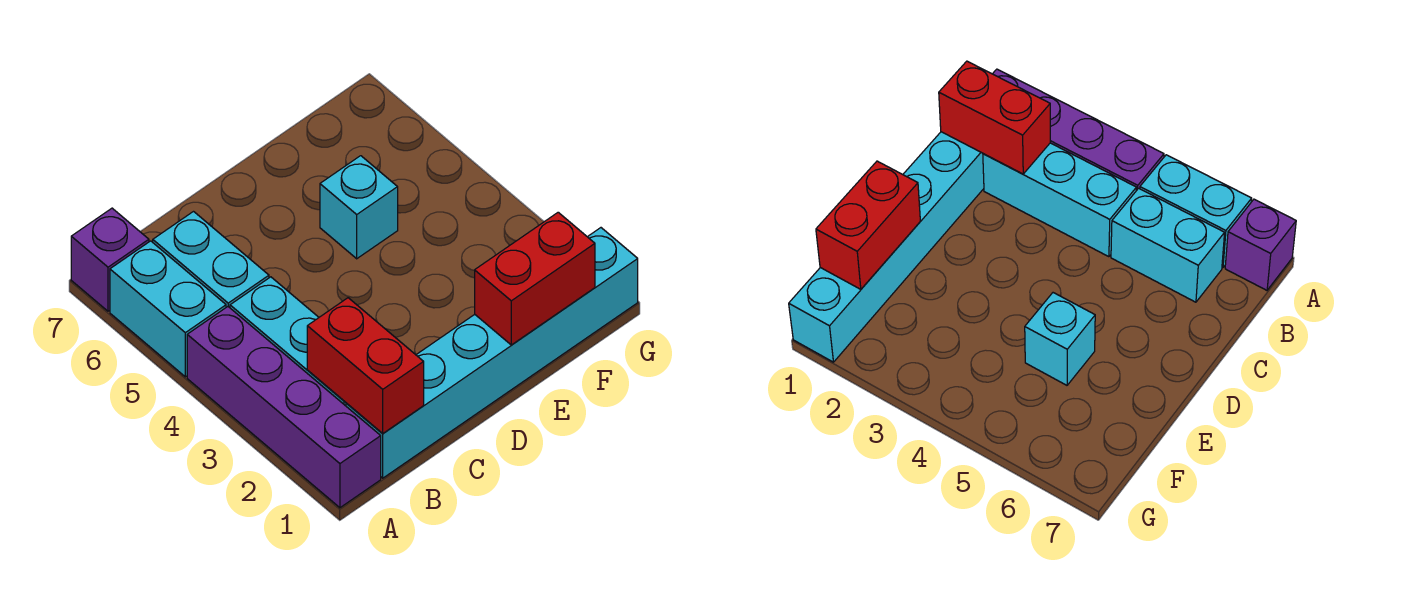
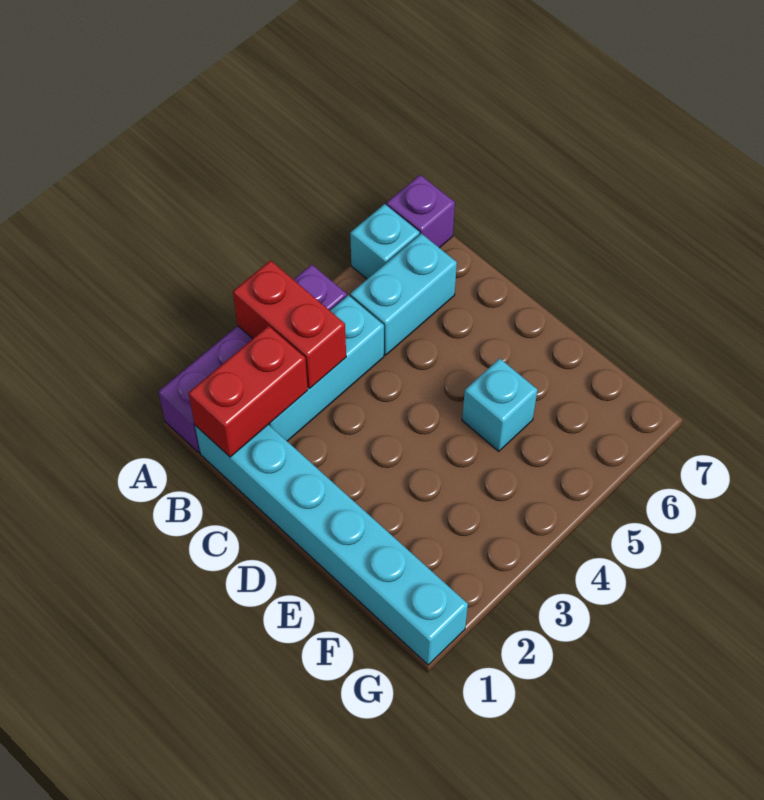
cyan brick A5:A6 level 1 -> cyan brick A6 level 1
red brick E1:F1 level 2 -> red brick A3:B3 level 2

